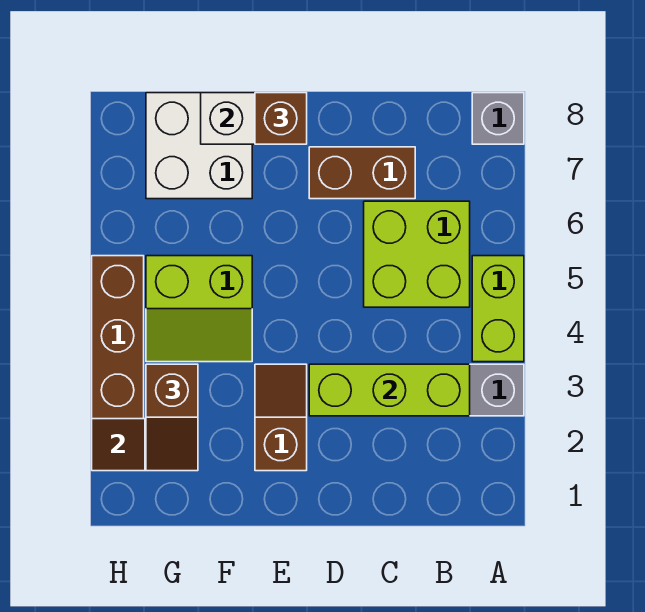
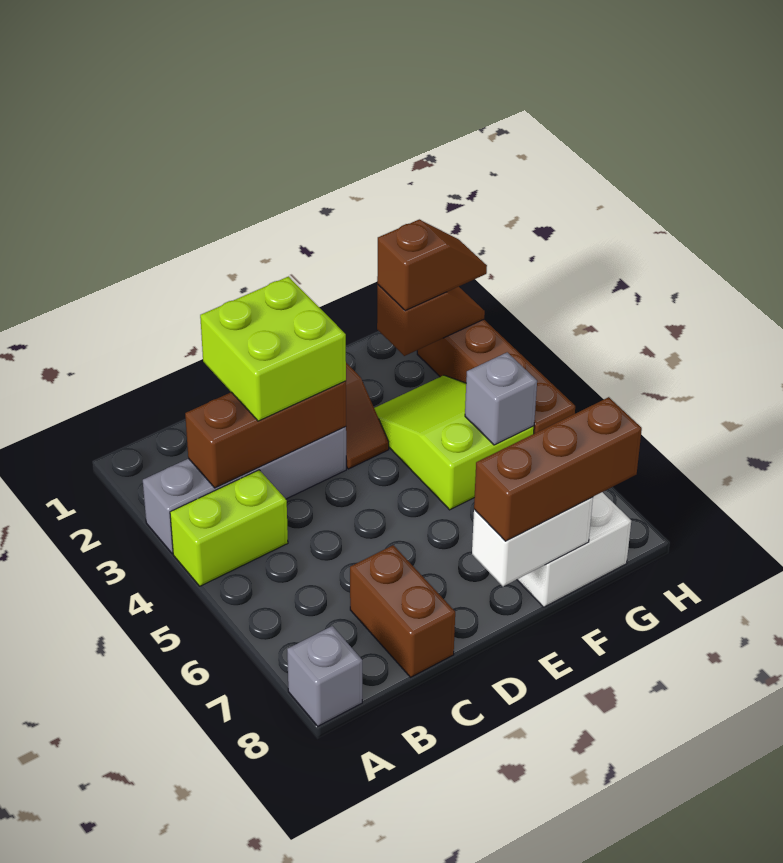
lime brick A4:A5 level 1 -> lime brick A4:B4 level 1
lime brick B3:D3 level 2 -> brown brick B3:D3 level 2
lime brick B5:C6 level 1 -> lime brick C2:D3 level 3
brown brick C7:D7 level 1 -> brown brick C7:C8 level 1
brown brick E8 level 3 -> brown brick E8:G8 level 3
lime slope F4:G5 level 1 top 5 -> lime slope F3:G5 level 1 top 5
brown slope G2:G3 level 3 top 3 -> brown slope G2:H2 level 3 top G
none -> grey brick G5 level 2

